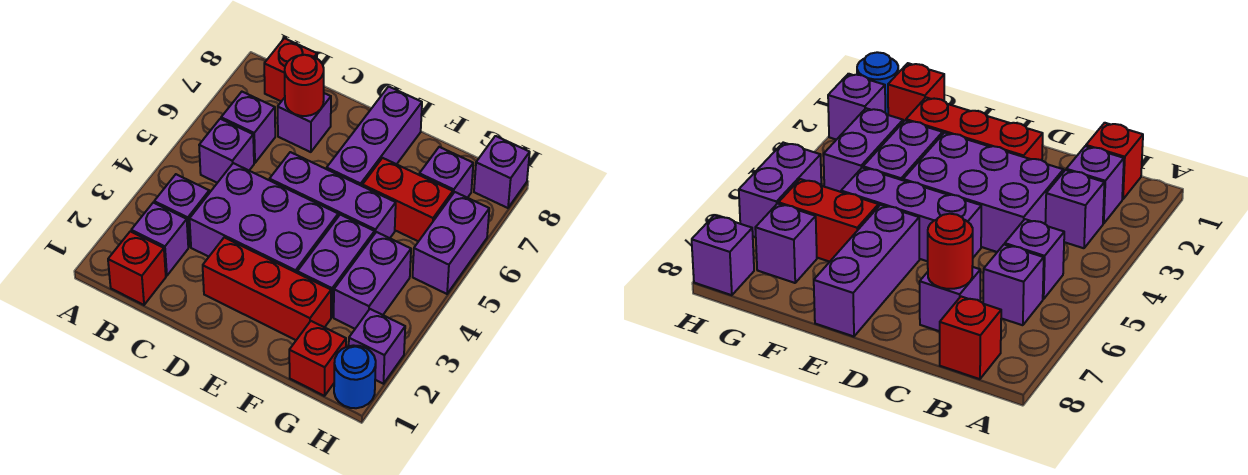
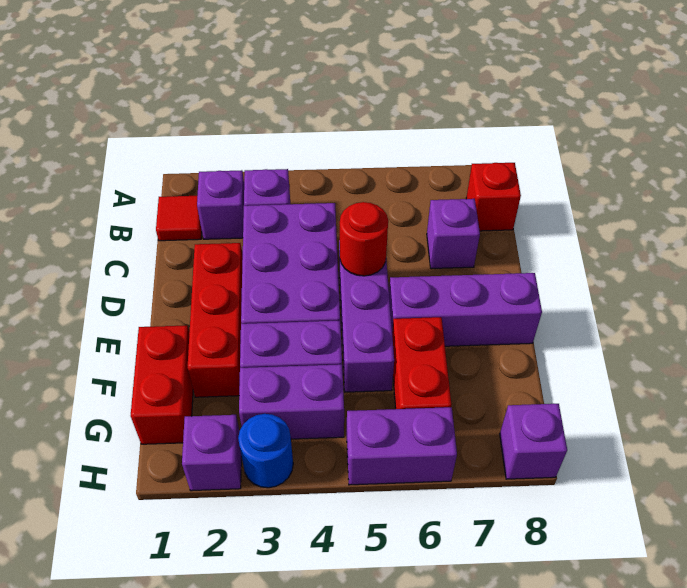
red brick B1 level 1 -> red tile B1 level 1
purple brick B5 level 1 -> none
purple brick B6 level 1 -> none
red round brick C7 level 2 -> red round brick D5 level 2
red brick G1 level 1 -> red brick F1:G1 level 1
purple brick G7 level 1 -> none
blue round brick H1 level 1 -> blue round brick H3 level 1

